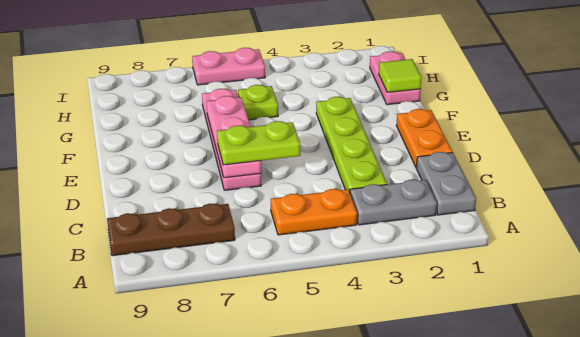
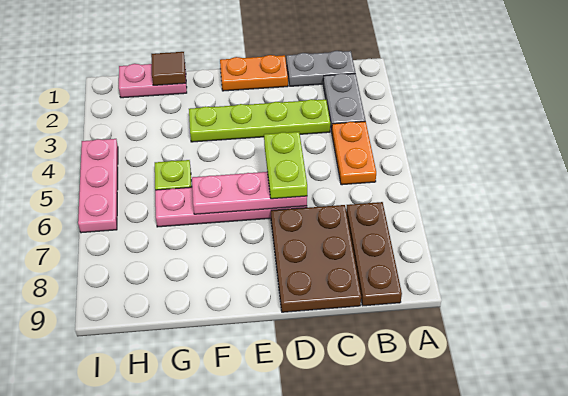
none -> brown plate C7:D9 level 1
lime tile G1 level 2 -> brown tile G1 level 2
pink plate I5:I6 level 1 -> pink plate I4:I6 level 1

